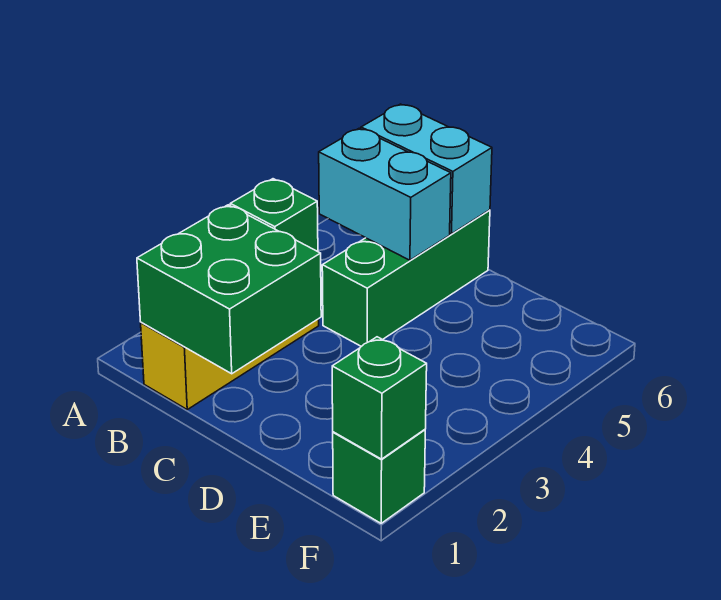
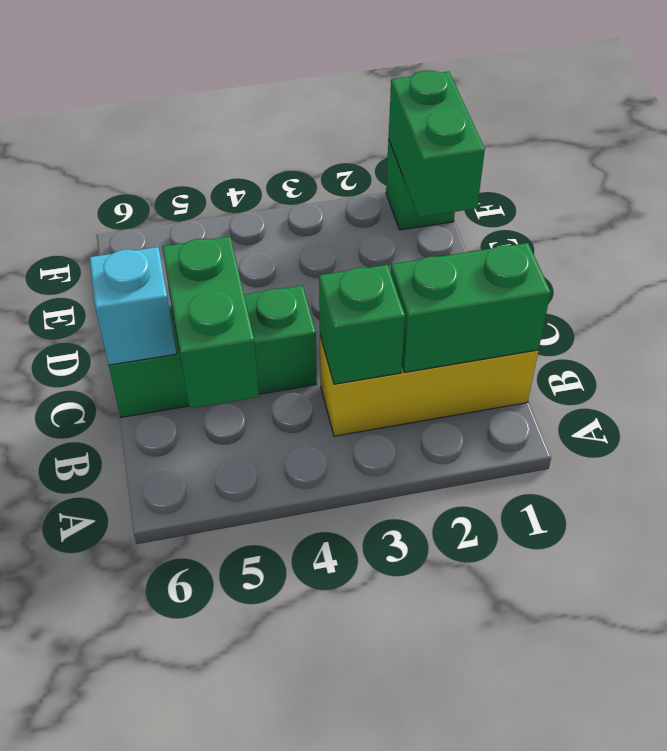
green brick B1:C2 level 2 -> green brick B1:B2 level 2
cyan brick B5:C5 level 2 -> green brick B5:C5 level 2
cyan brick B6:C6 level 2 -> cyan brick C6 level 2
green brick F1 level 2 -> green brick E1:F1 level 2

